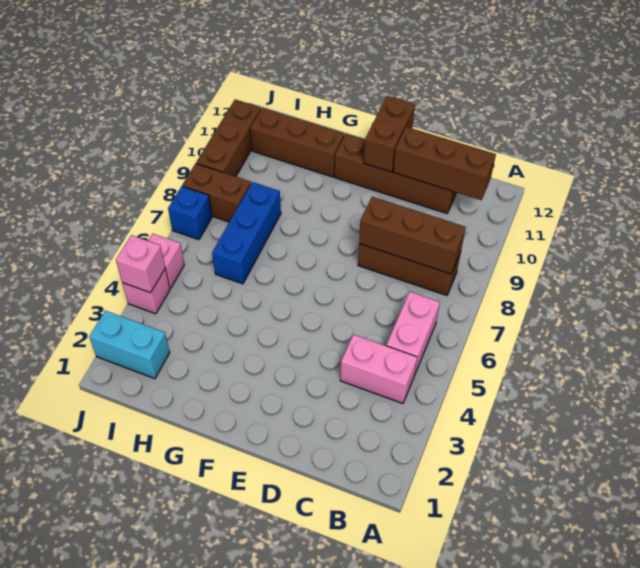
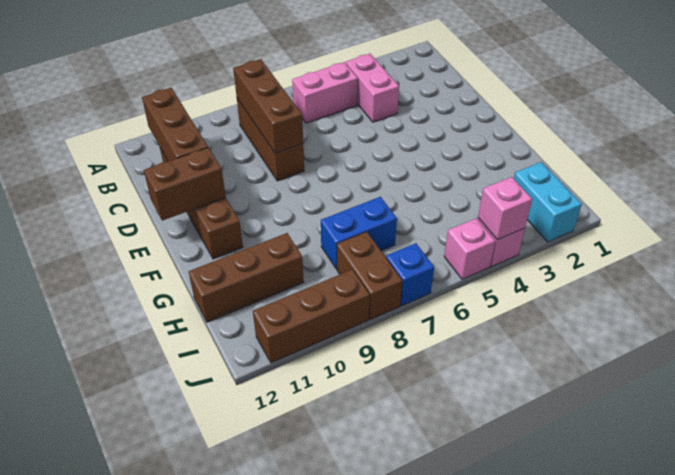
brown brick G11:I11 level 1 -> brown brick H10:H12 level 1
blue brick H6:H8 level 1 -> blue brick H7:H8 level 1

